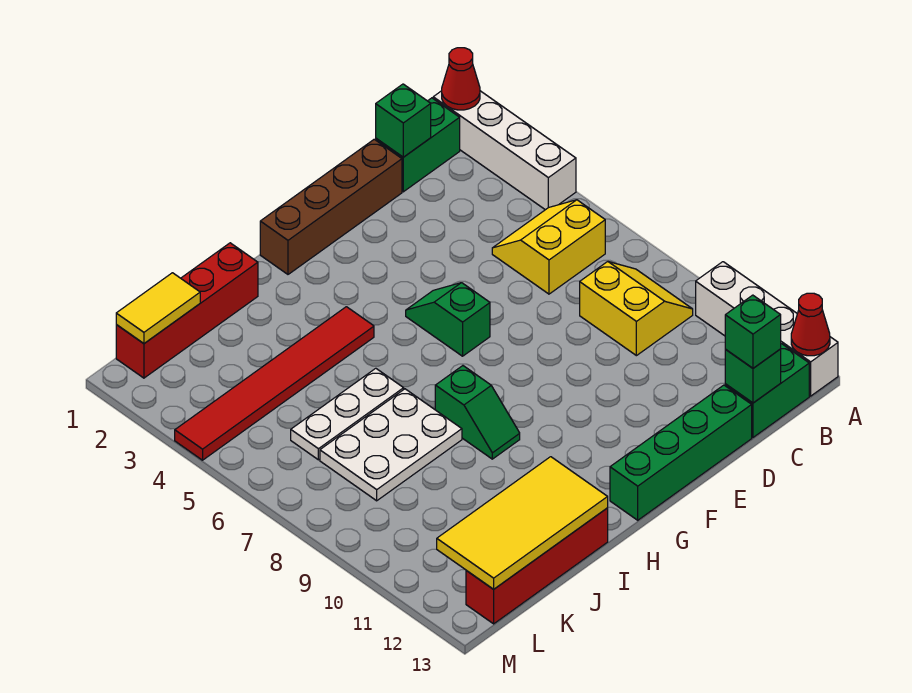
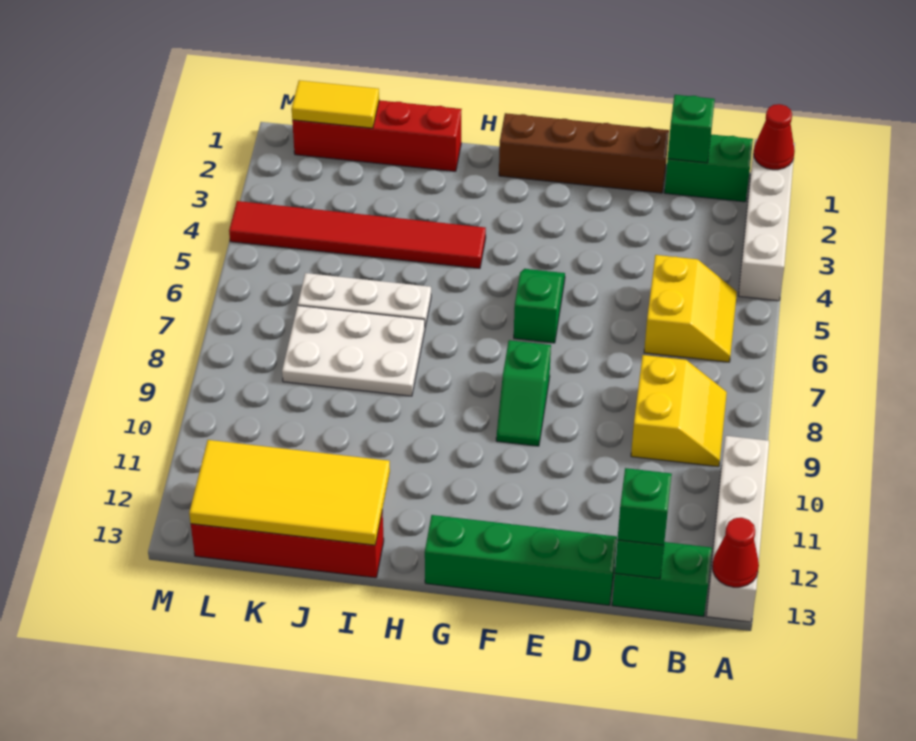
yellow slope B5:C6 level 1 top 6 -> yellow slope B5:C6 level 1 top C
green slope H8:H9 level 1 top 8 -> green slope F8:F9 level 1 top 8

